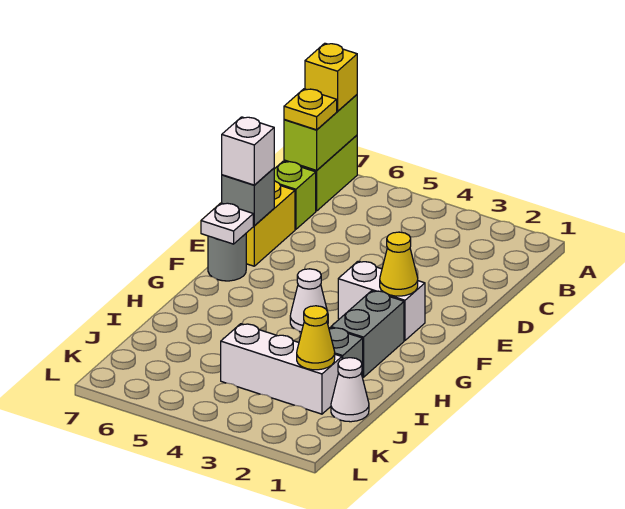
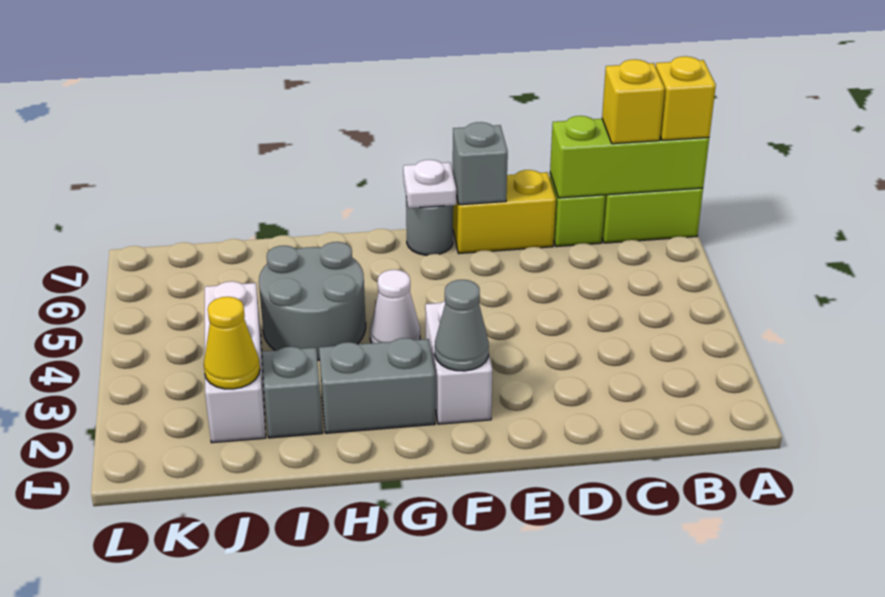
lime brick A7:B7 level 2 -> lime brick A7:C7 level 2
yellow plate B7 level 3 -> yellow brick B7 level 3
white brick E7 level 3 -> none
yellow cone F2 level 2 -> grey cone F2 level 2
none -> grey round brick H4:I5 level 1
white cone J1 level 1 -> none

